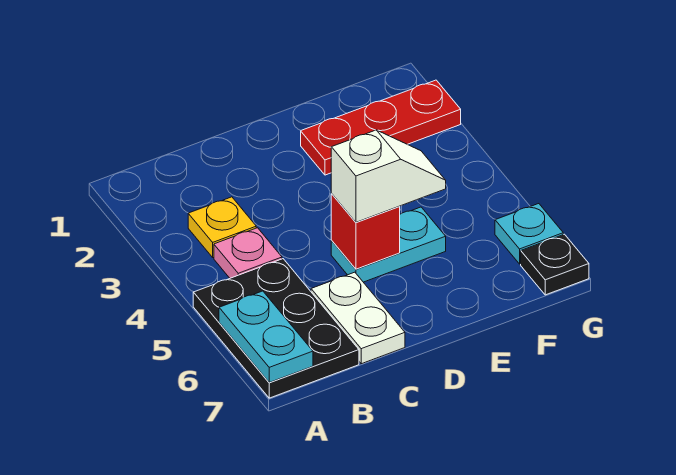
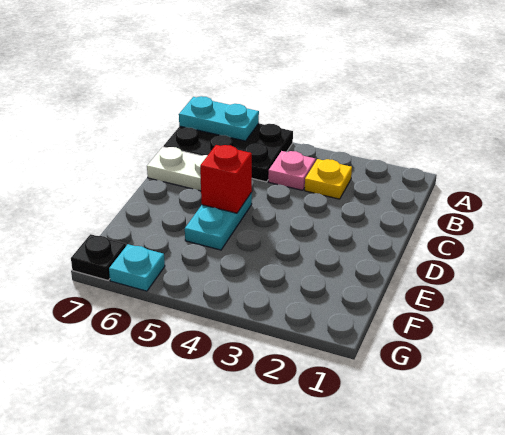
white slope D5:E5 level 3 top D -> none
red plate E2:G2 level 1 -> none

